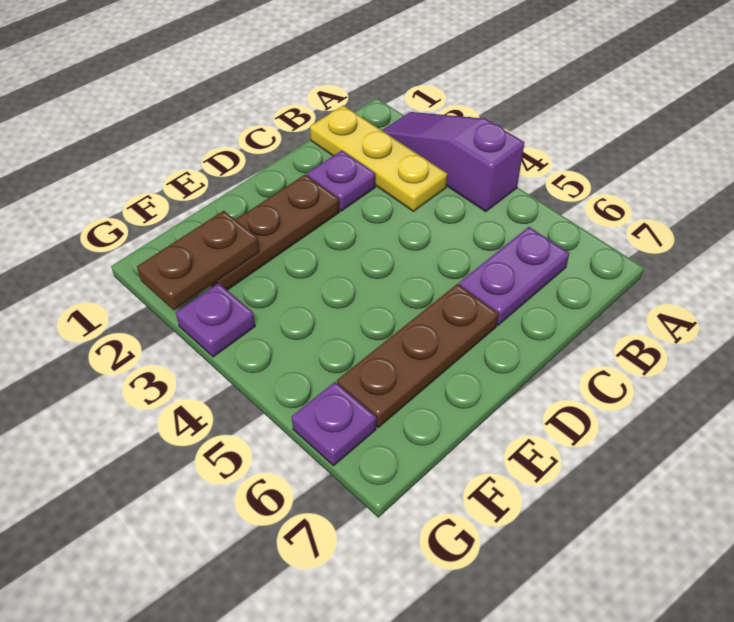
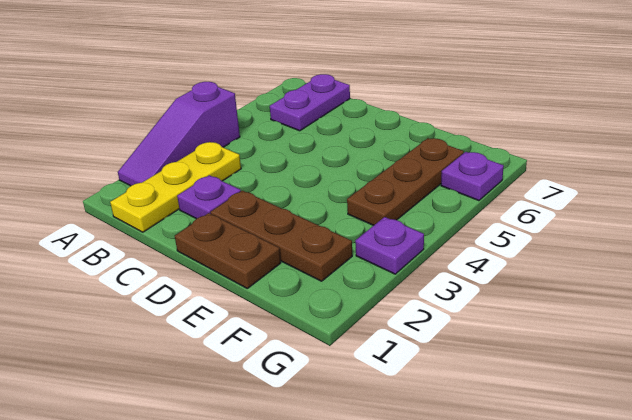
purple plate B6:C6 level 1 -> purple plate B6:B7 level 1
brown plate D6:F6 level 1 -> brown plate F4:F6 level 1
brown plate F2:G2 level 2 -> brown plate D1:E1 level 1

